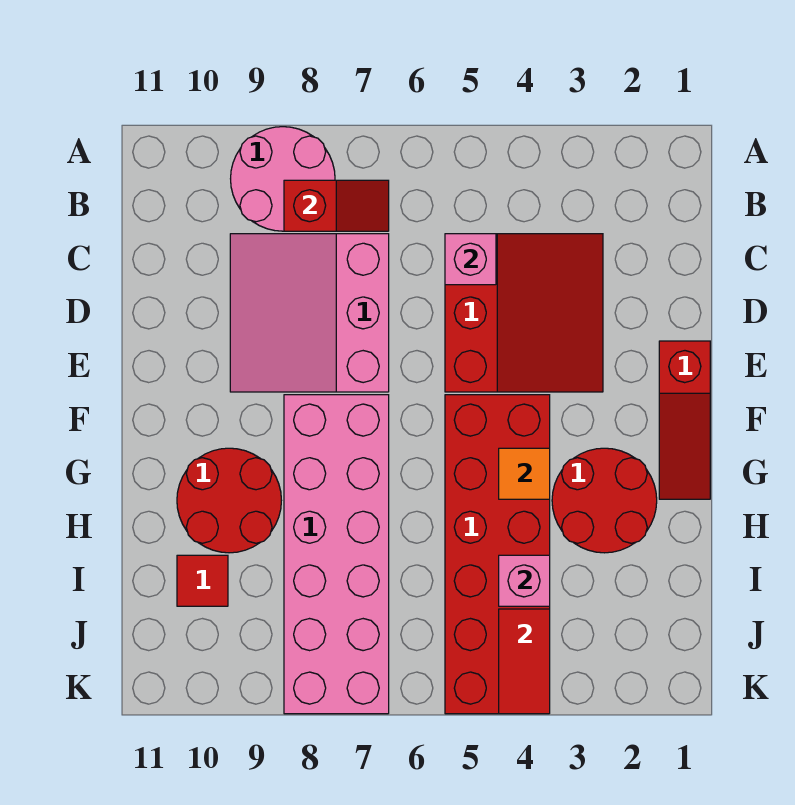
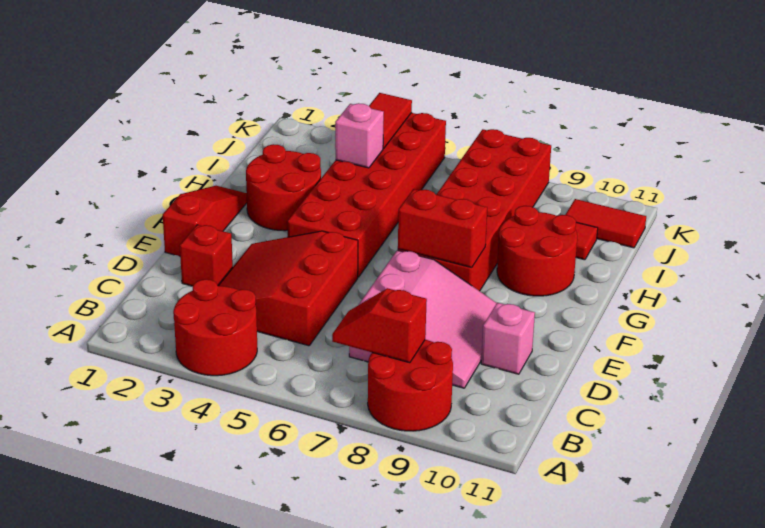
none -> red round brick A3:B4 level 1
pink round brick A8:B9 level 1 -> red round brick A8:B9 level 1
pink brick C5 level 2 -> pink brick D10 level 1
none -> red brick D2 level 1
pink brick F7:K8 level 1 -> red brick F7:K8 level 1
none -> red brick F7:F8 level 2
orange tile G4 level 2 -> none
none -> red tile J10:J11 level 1

